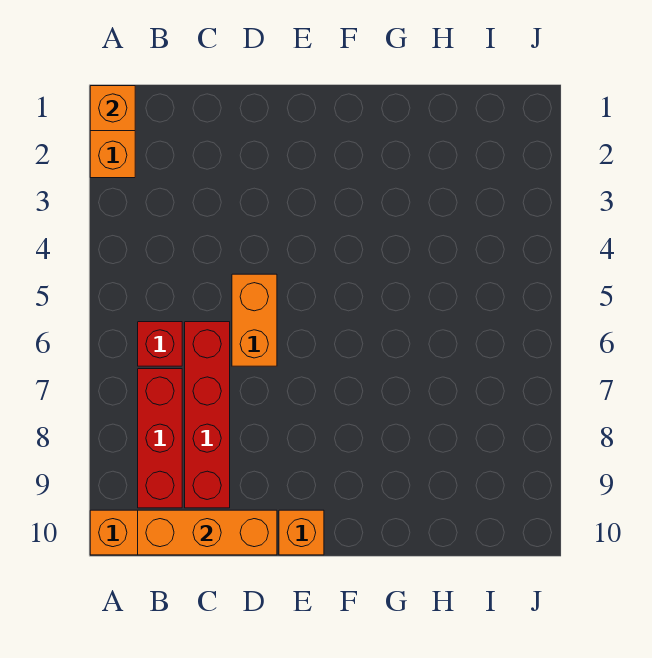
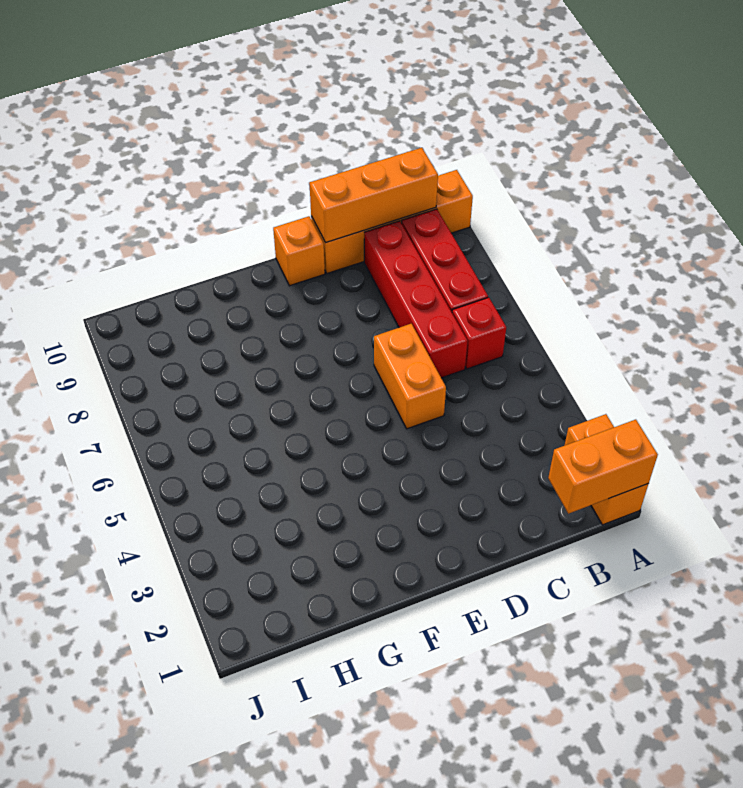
orange brick A1 level 2 -> orange brick A1:B1 level 2

